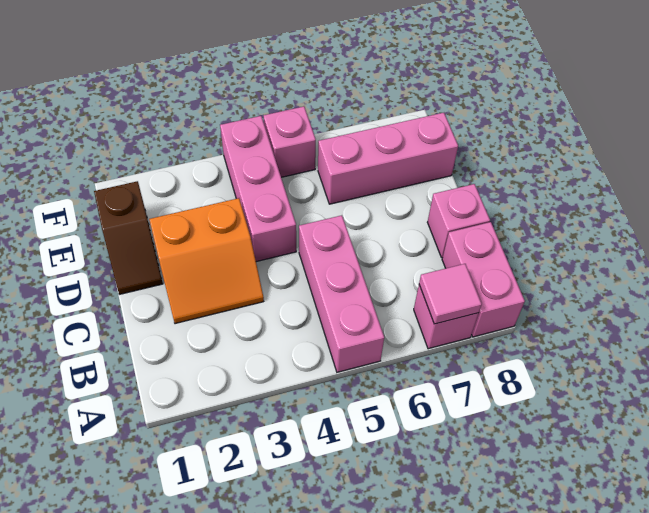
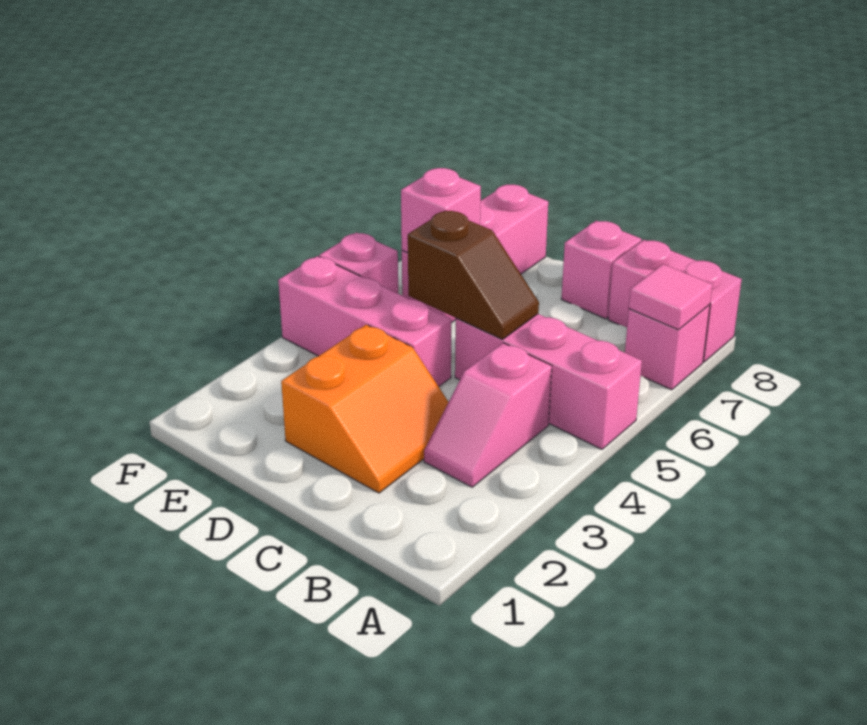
none -> pink slope B3:B4 level 1 top 4
brown slope D1:E1 level 1 top E -> brown slope C5:D5 level 2 top D
none -> pink brick E6 level 2

